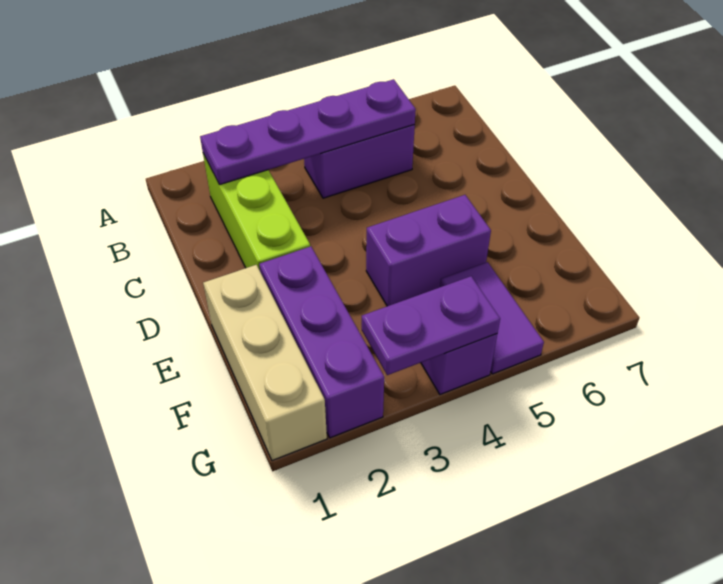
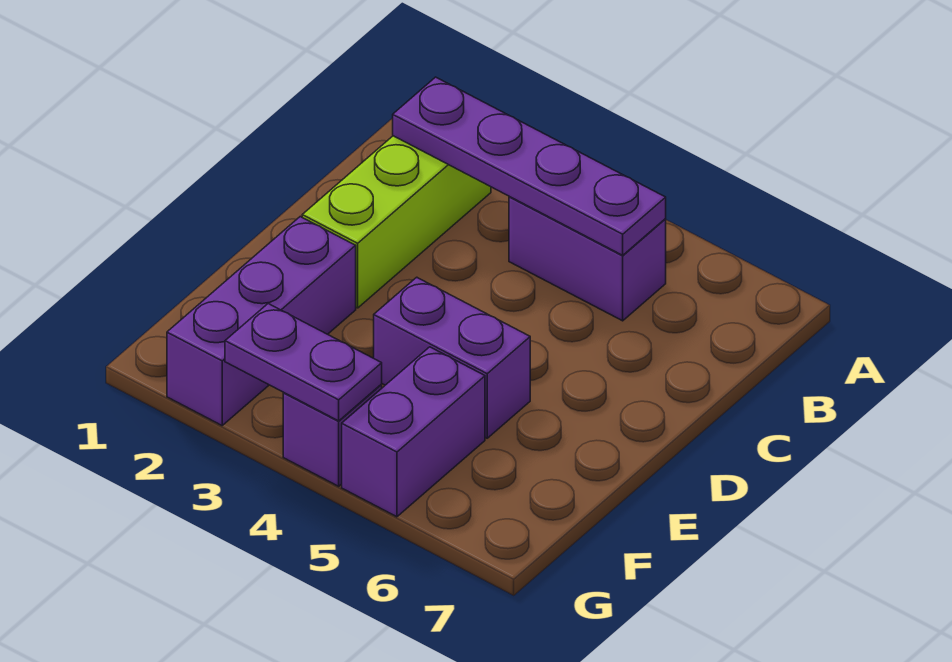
tan brick E1:G1 level 1 -> none
purple tile F5:G5 level 1 -> purple brick F5:G5 level 1

